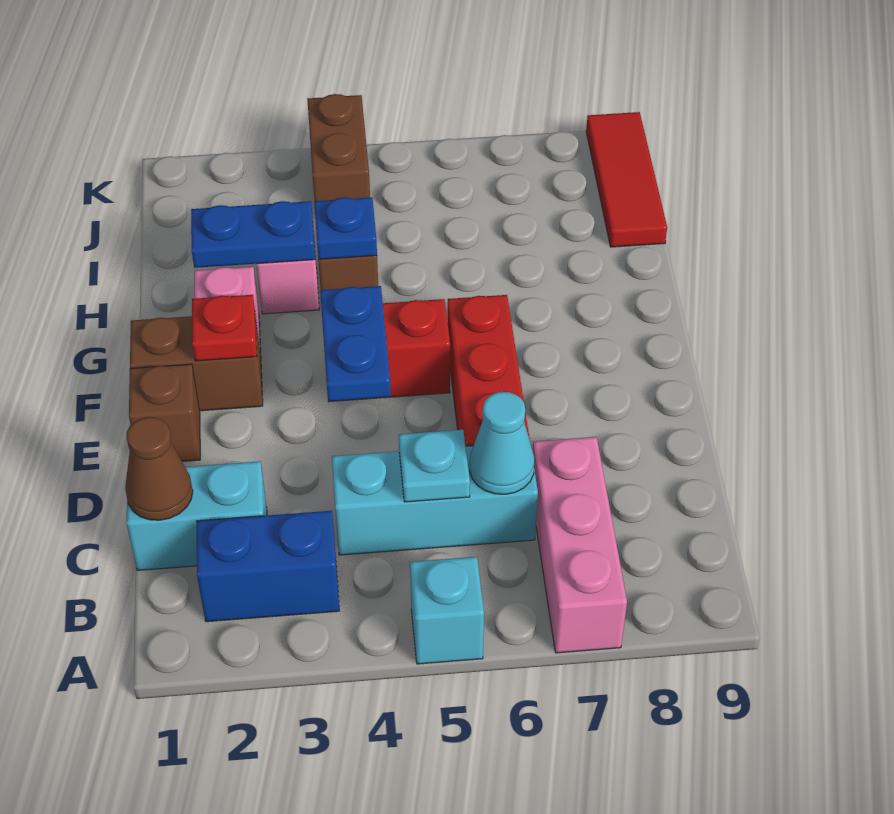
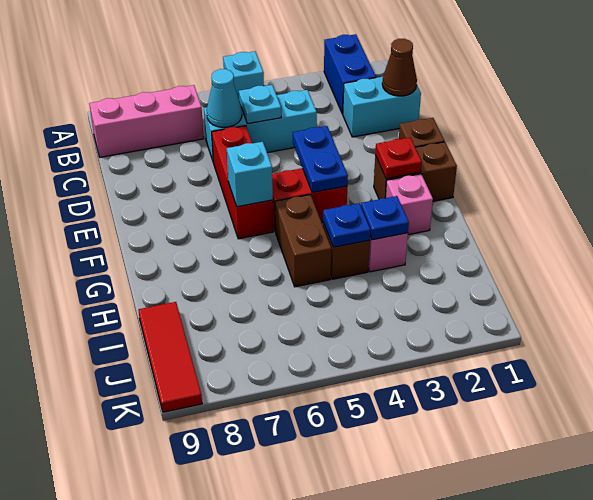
pink brick A7:C7 level 1 -> pink brick B7:B9 level 1
blue brick B2:B3 level 1 -> blue brick A2:B2 level 1
none -> cyan brick F6 level 2
blue plate H2:H3 level 2 -> blue plate H3 level 2
brown brick J4:K4 level 1 -> brown brick G5:H5 level 1

